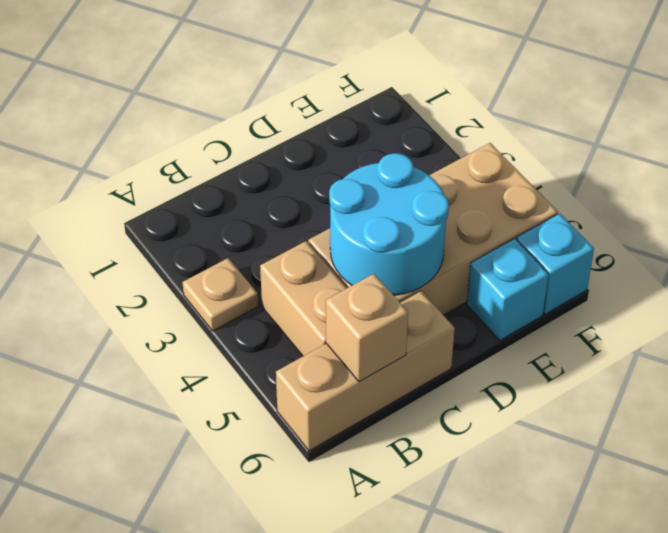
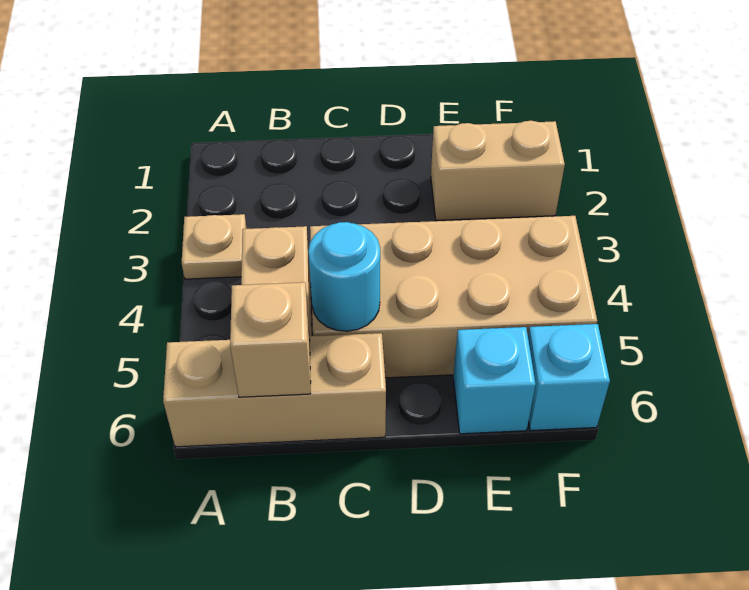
cyan round brick C4:D5 level 2 -> cyan round brick C5 level 2
none -> tan brick E2:F2 level 1

